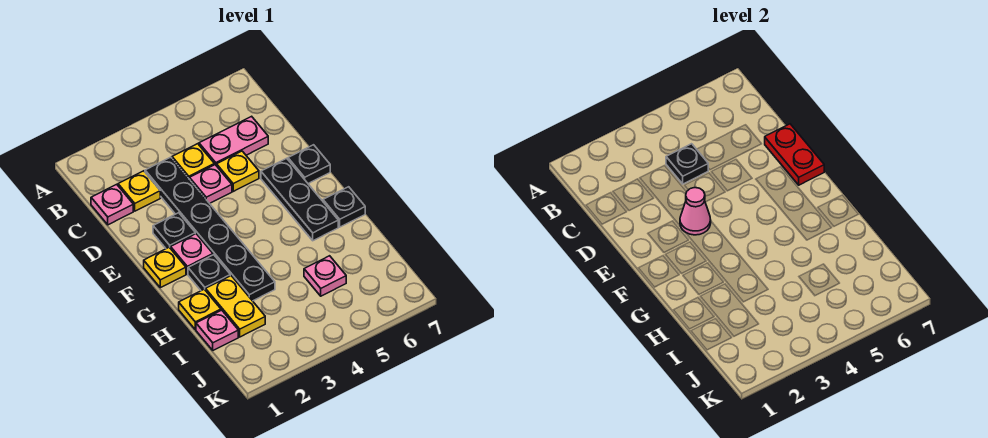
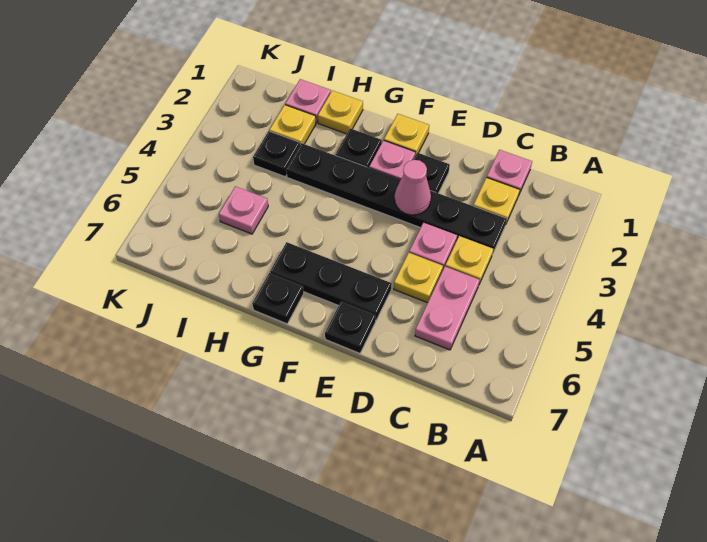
black plate C4 level 2 -> black plate I3 level 1
red plate D7:E7 level 2 -> none
yellow plate H2:I2 level 1 -> yellow plate I2 level 1

